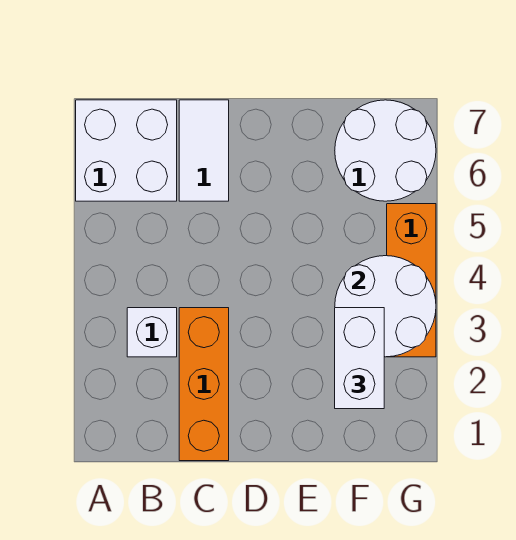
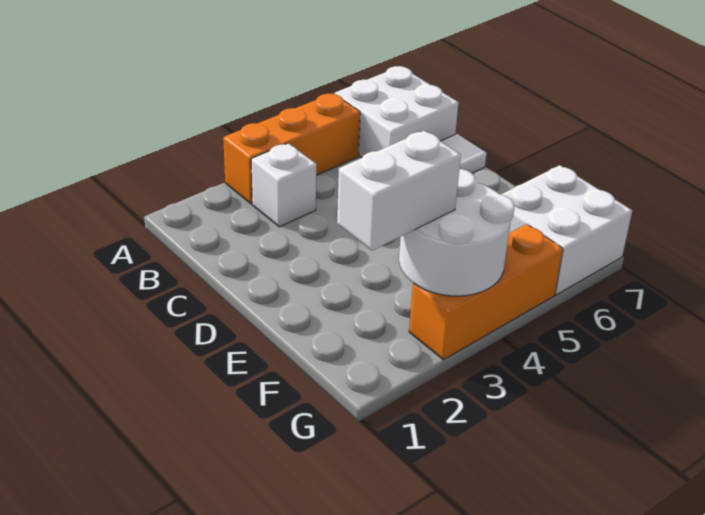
orange brick C1:C3 level 1 -> orange brick A3:A5 level 1
white round brick F6:G7 level 1 -> white brick F6:G7 level 1

